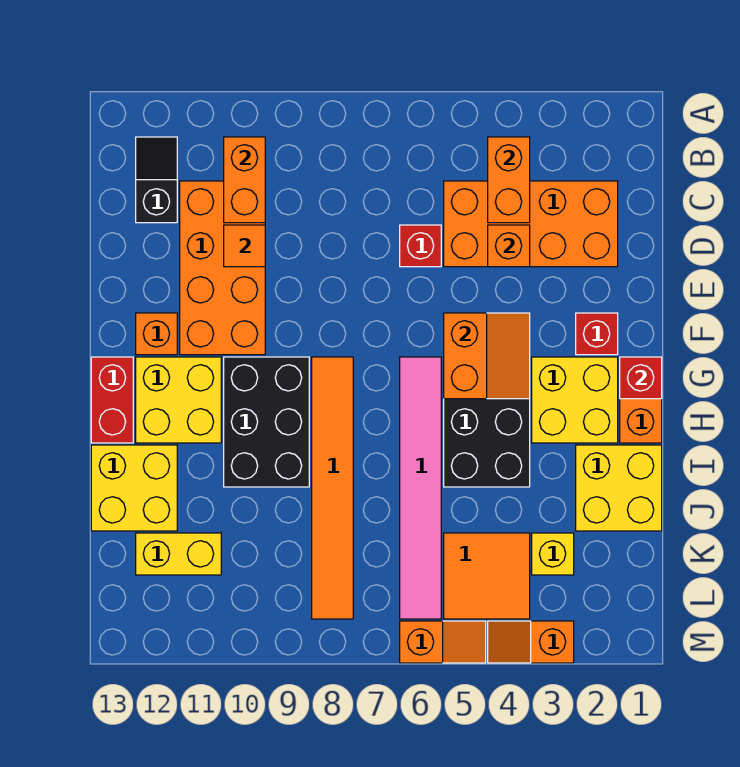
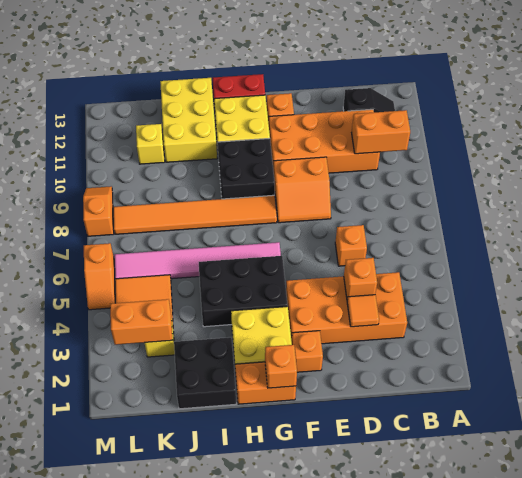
orange brick B4:C4 level 2 -> orange brick K3:L3 level 2
orange brick C2:D5 level 1 -> orange brick C3:F4 level 1
red brick D6 level 1 -> orange brick D6 level 1
orange tile D10 level 2 -> orange tile D3 level 2
red brick F2 level 1 -> orange brick F2 level 1
orange slope F4:G5 level 2 top 5 -> orange slope E8:F9 level 1 top 9
red brick G1 level 2 -> orange brick G1 level 2
black brick G9:I10 level 1 -> black brick G9:H10 level 1
yellow brick I1:J2 level 1 -> black brick I1:J2 level 1
yellow brick I12:J13 level 1 -> yellow brick I11:J13 level 1
yellow brick K11:K12 level 1 -> yellow brick K11 level 1
orange slope M3:M4 level 1 top 3 -> orange slope M8:M9 level 1 top 8

